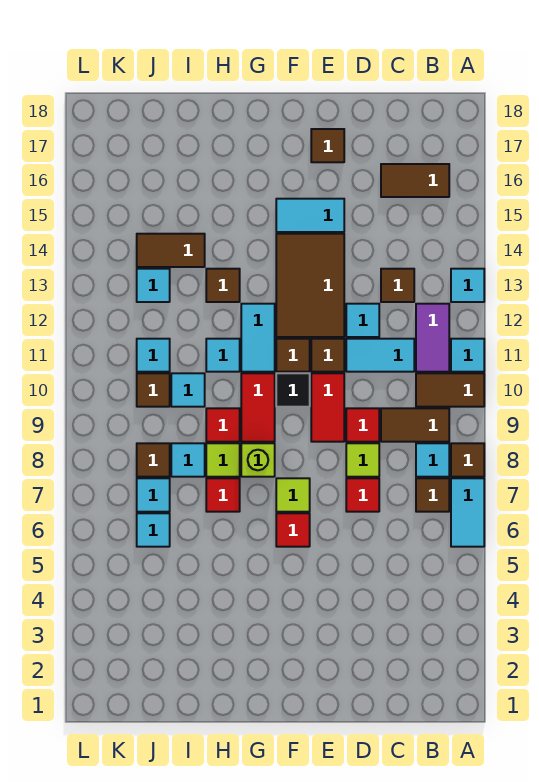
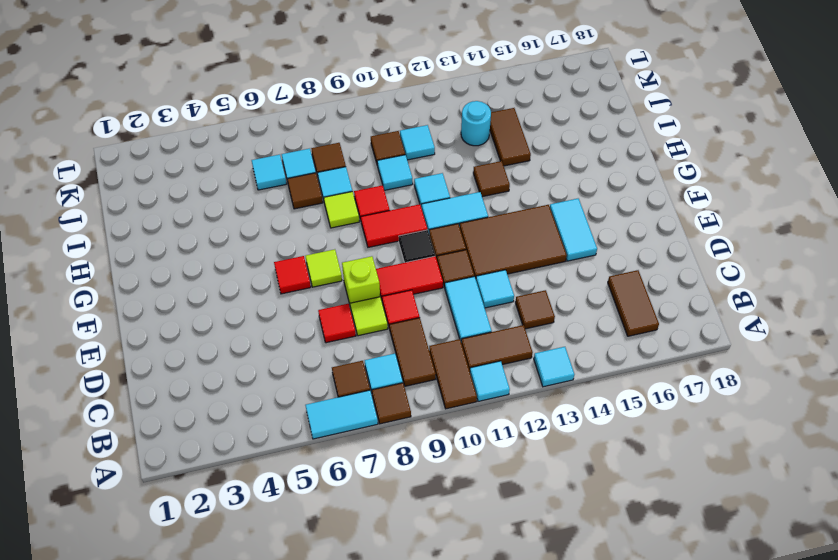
purple tile B11:B12 level 1 -> brown tile B11:B12 level 1
brown tile E17 level 1 -> brown tile I7 level 1
lime brick G8 level 1 -> lime brick E8 level 1
red tile H7 level 1 -> none
cyan tile J13 level 1 -> cyan round brick J13 level 1

